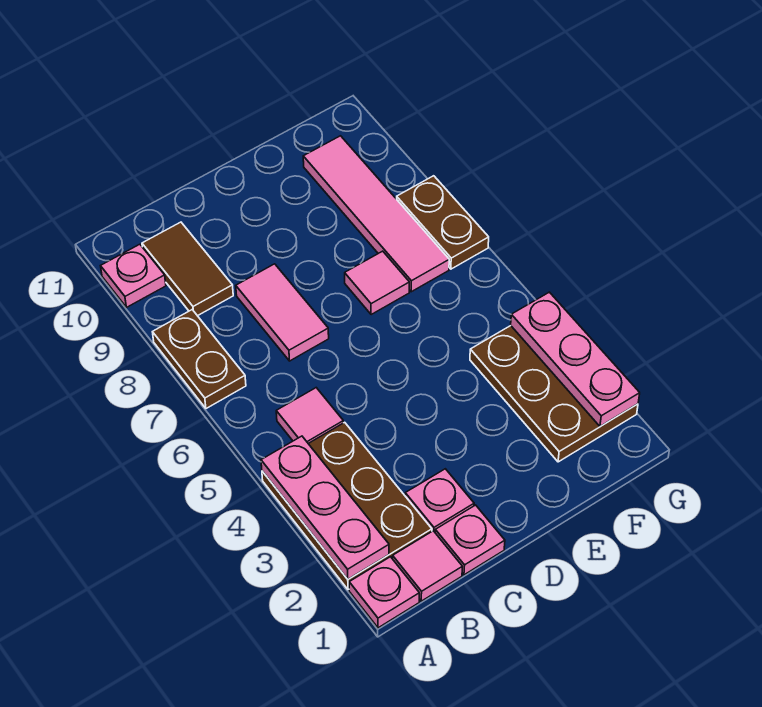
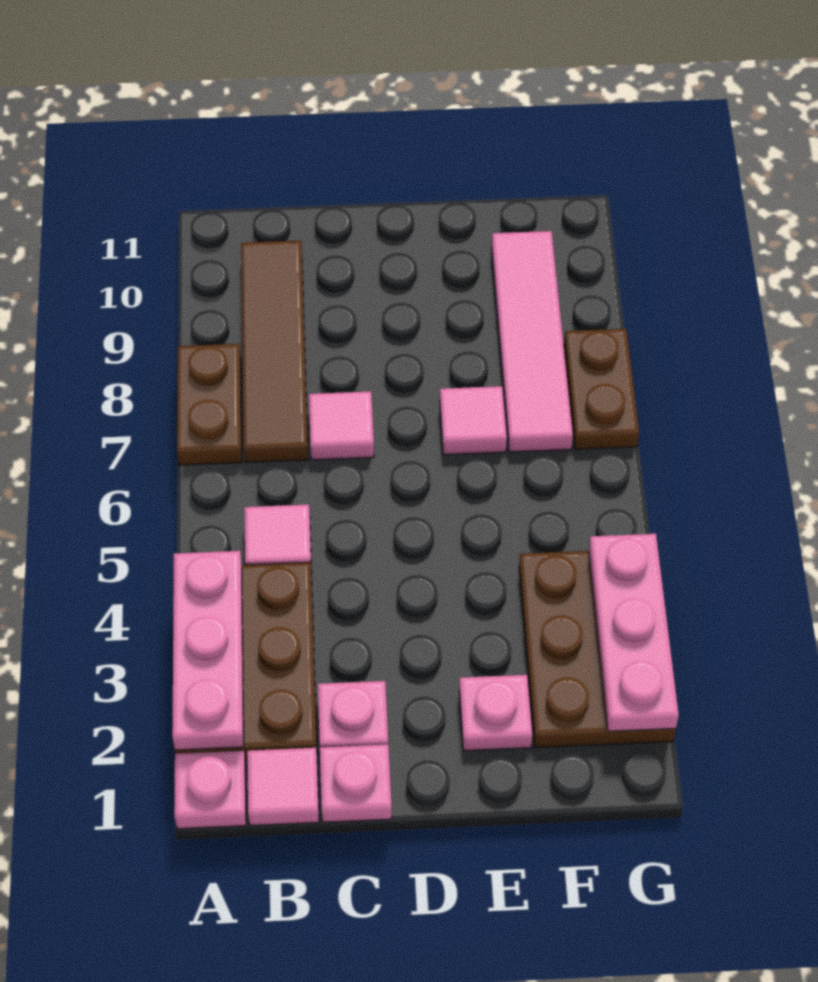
pink plate A10 level 1 -> pink plate E2 level 1
brown tile B9:B10 level 1 -> brown tile B7:B10 level 1
pink tile C7:C8 level 1 -> pink tile C7 level 1

